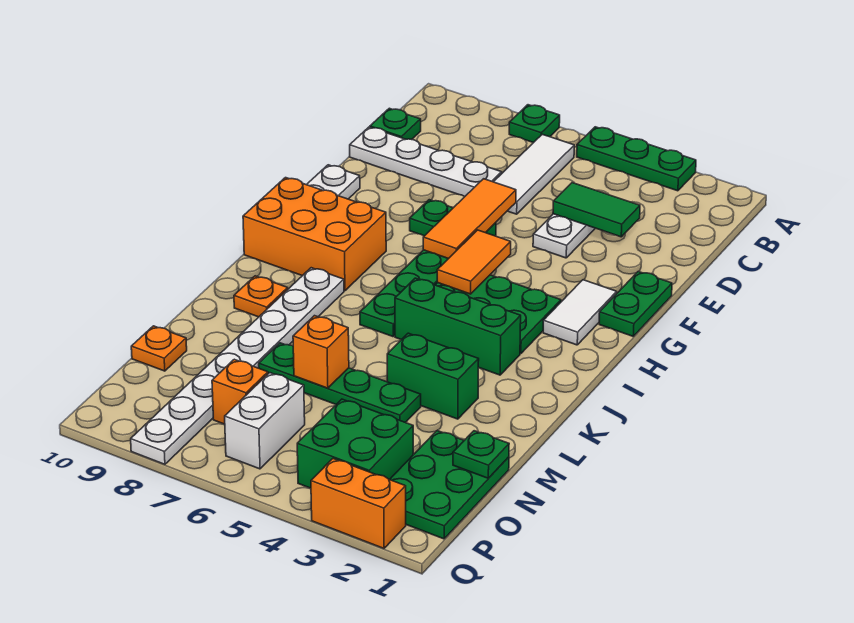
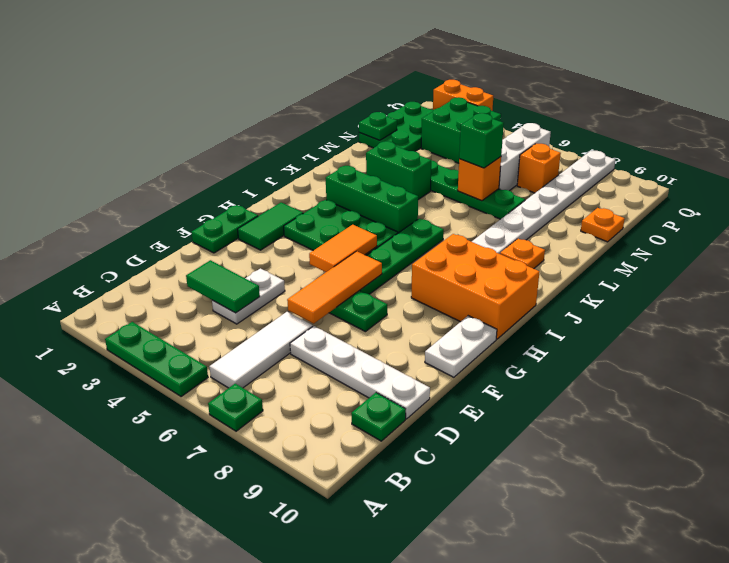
white tile G2:H2 level 1 -> green tile G2:H2 level 1
none -> green brick M6 level 3
white brick O6:P6 level 1 -> white brick N6:P6 level 1

